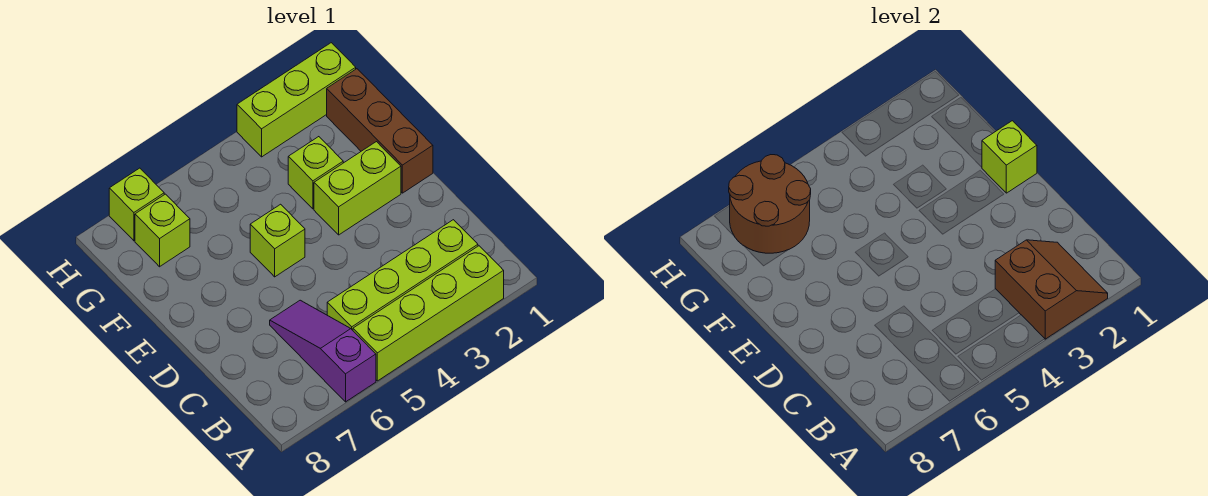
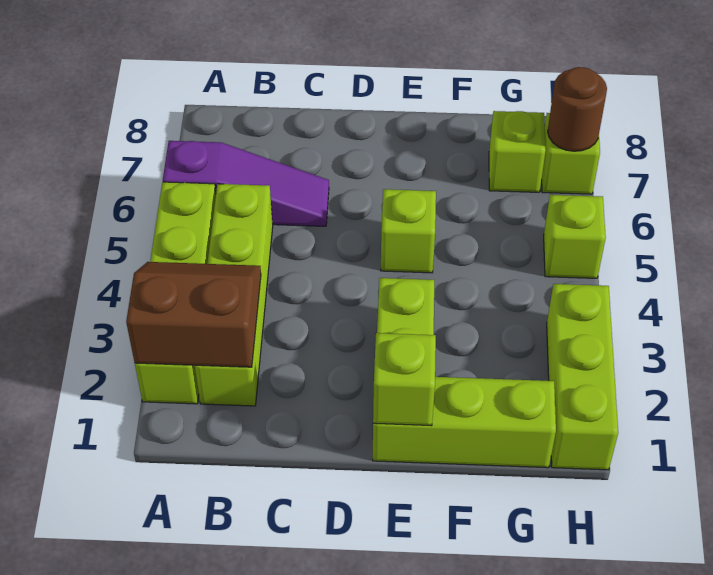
brown slope A2:B3 level 2 top 3 -> brown slope A2:B3 level 2 top 2
brown brick E1:G1 level 1 -> lime brick E1:G1 level 1
lime brick F3 level 1 -> lime brick H5 level 1
brown round brick G6:H7 level 2 -> brown round brick H7 level 2

